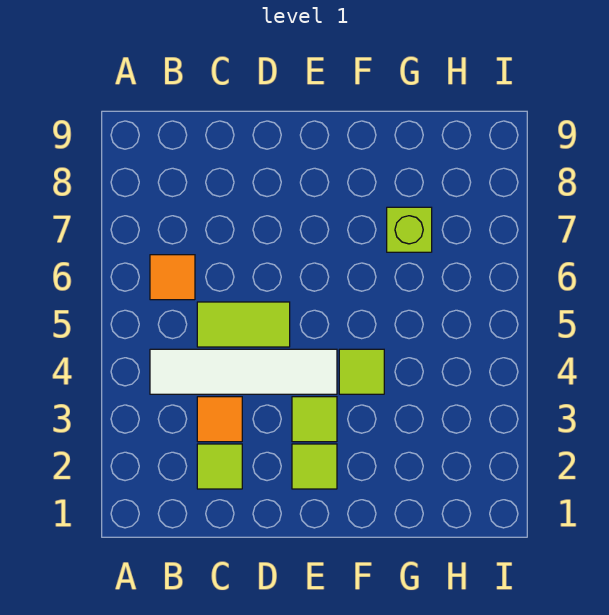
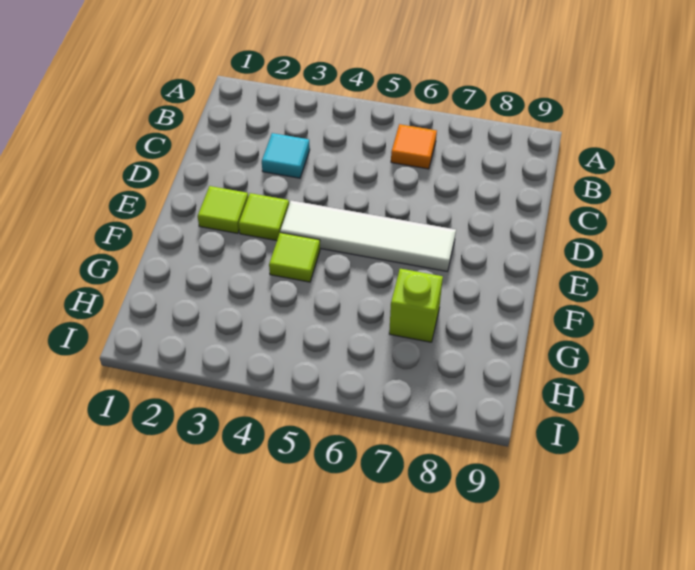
white tile B4:E4 level 1 -> white tile E4:E7 level 1
lime tile C2 level 1 -> none
orange tile C3 level 1 -> cyan tile C3 level 1
lime tile C5:D5 level 1 -> none

